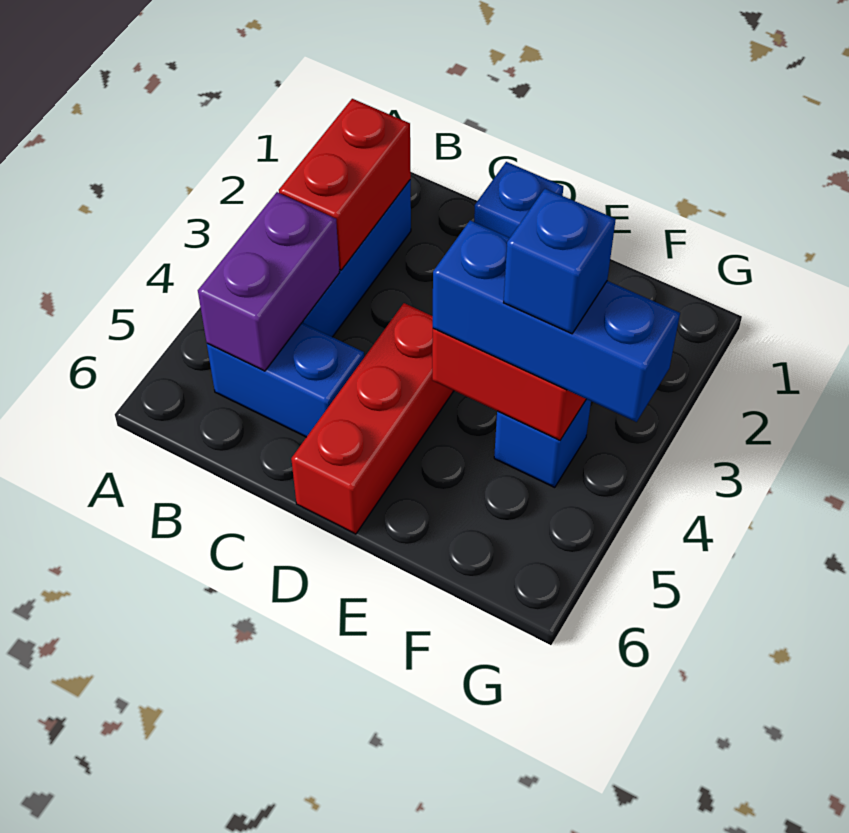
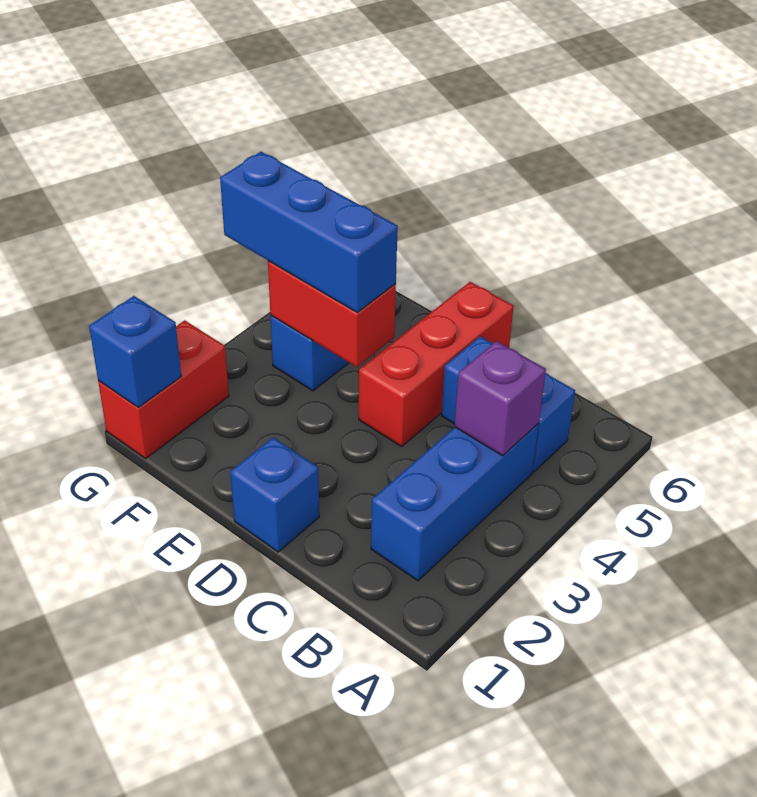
red brick B2:B3 level 2 -> red brick G1:G2 level 1
purple brick B4:B5 level 2 -> purple brick B4 level 2
blue brick F4 level 4 -> blue brick G1 level 2

